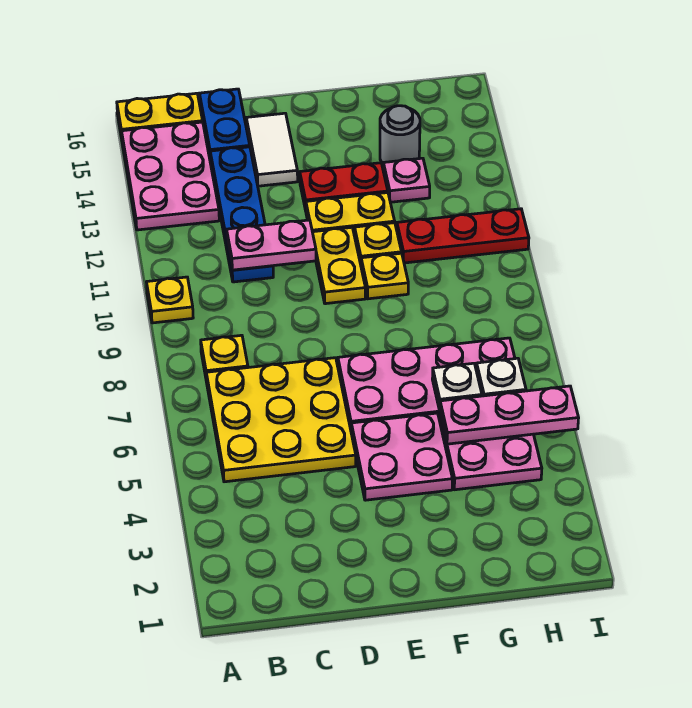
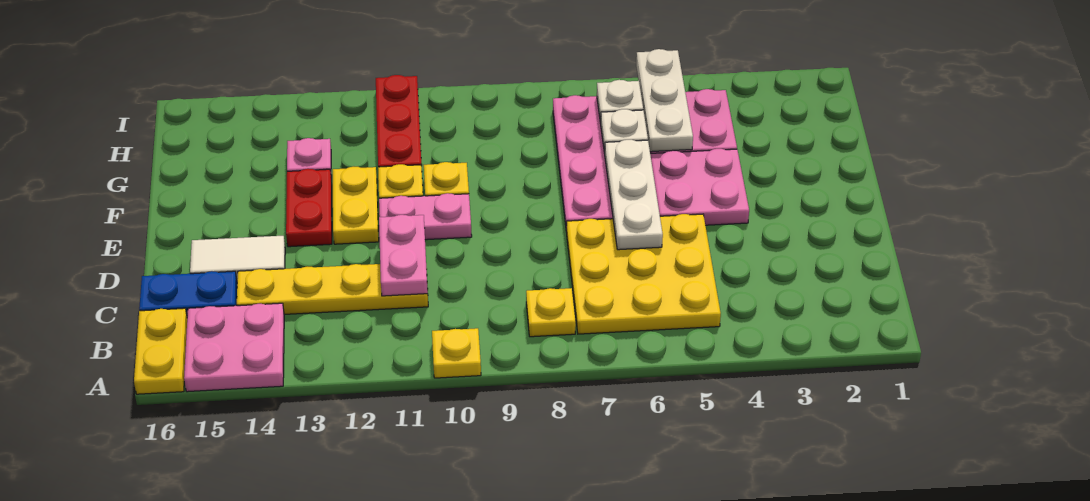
pink plate A13:B15 level 1 -> pink plate A14:B15 level 1
blue plate C11:C14 level 1 -> yellow plate C11:C14 level 1
none -> white plate D6:F6 level 2
yellow plate E10:E11 level 1 -> pink plate E10:E11 level 1
pink plate G5:I5 level 2 -> white plate G5:I5 level 2
grey round brick G14 level 1 -> none

